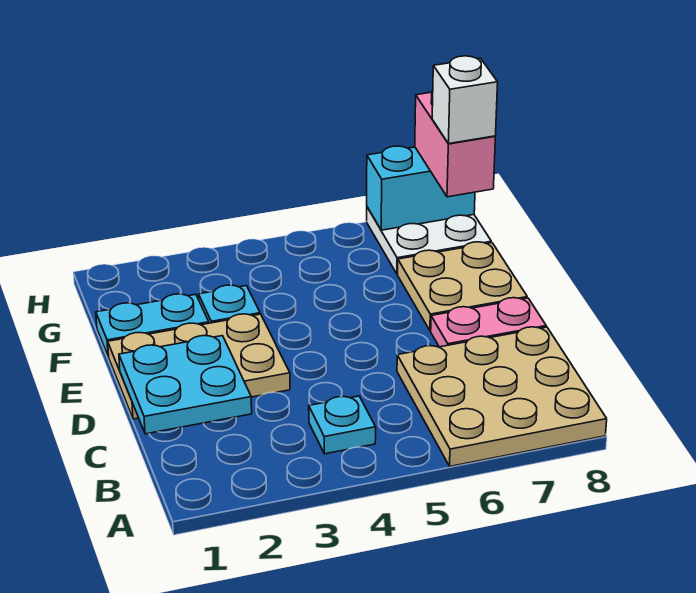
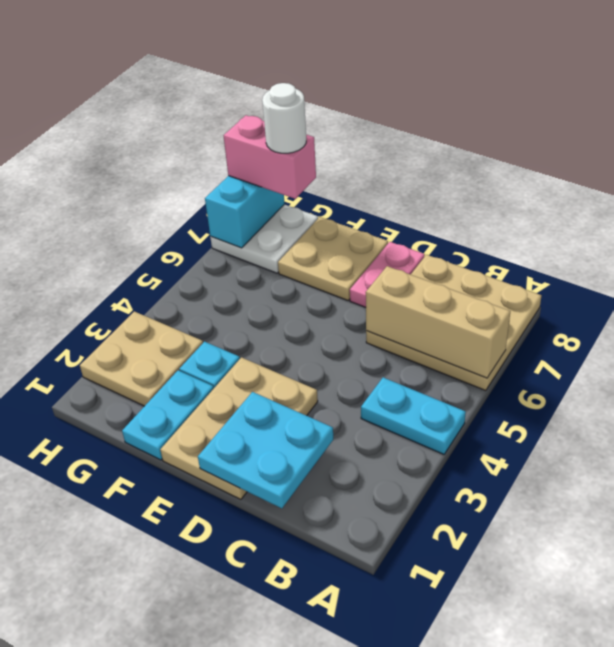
none -> tan brick A6:C6 level 2
cyan plate B4 level 1 -> cyan plate A4:B4 level 1
none -> tan plate G2:H3 level 1
white brick G8 level 4 -> white round brick G8 level 4

